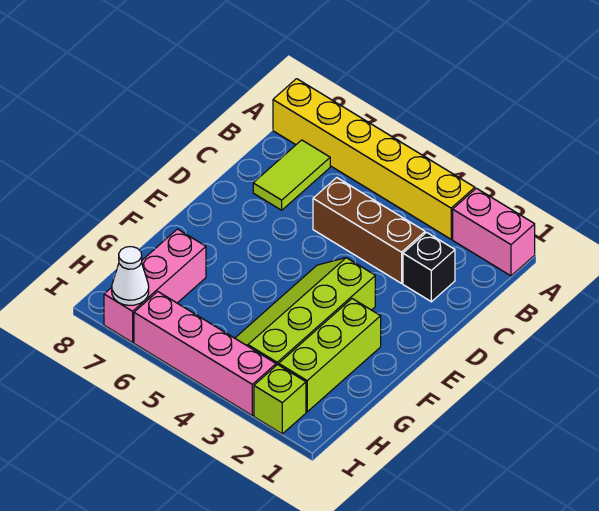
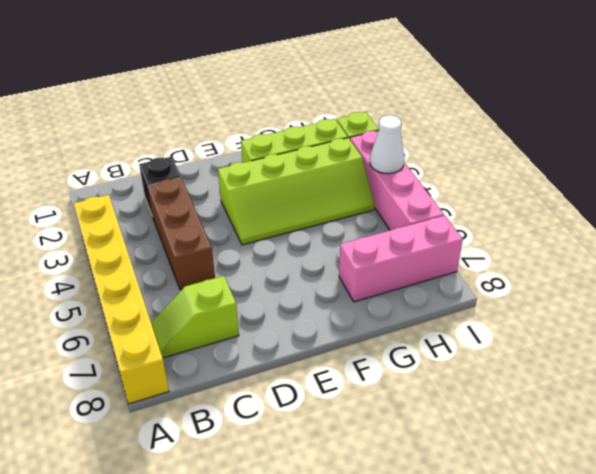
pink brick A1:A2 level 1 -> none
lime tile B7:C7 level 1 -> lime slope B7:C7 level 1 top C
white cone I7 level 2 -> white cone I4 level 2

